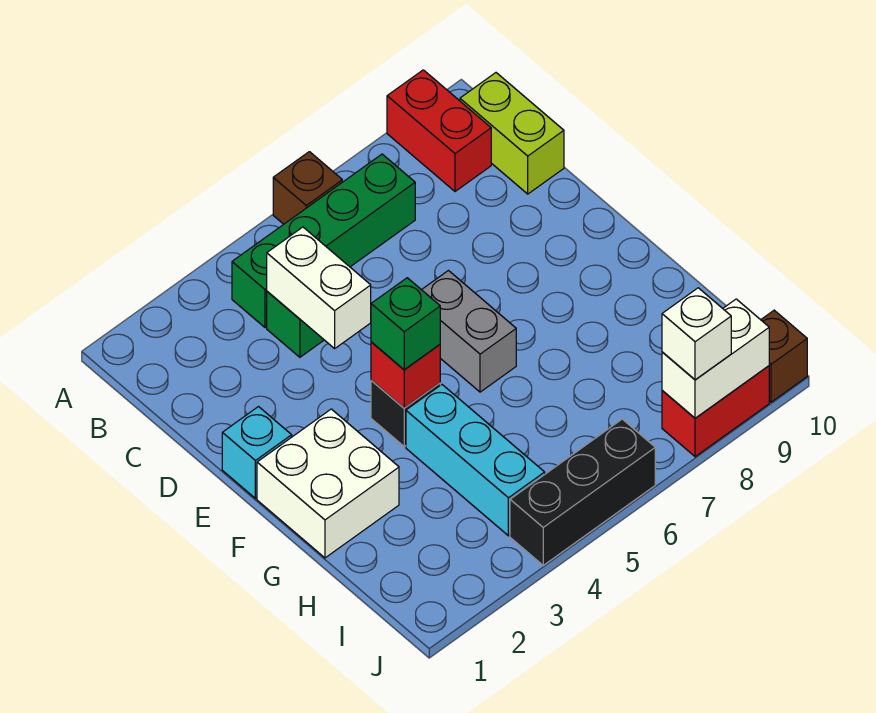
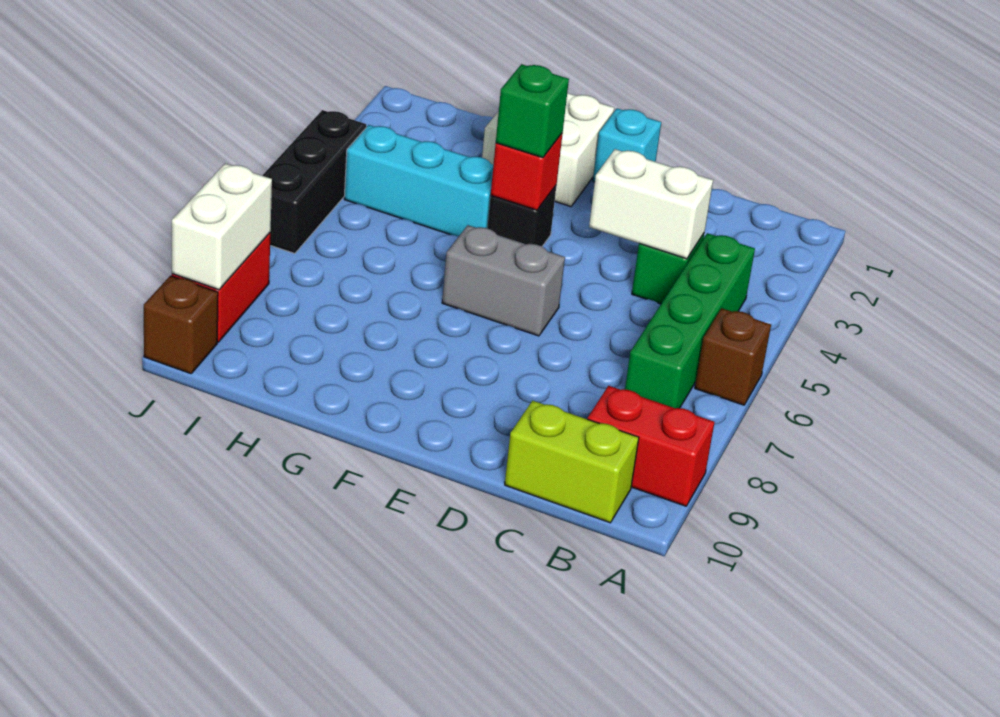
white brick J8 level 3 -> none

